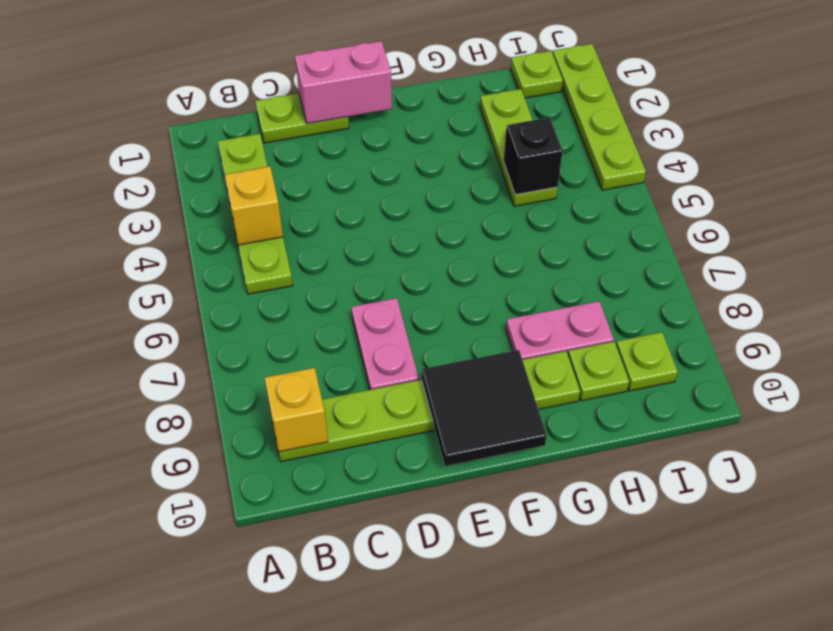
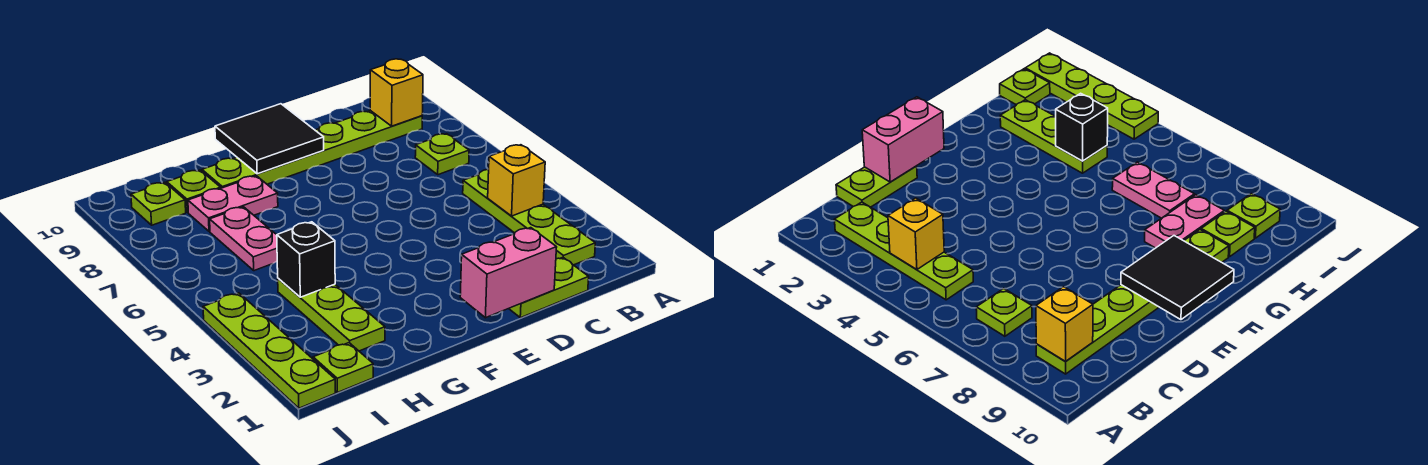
none -> lime plate B7 level 1
pink plate D7:D8 level 1 -> pink plate H6:H7 level 1

